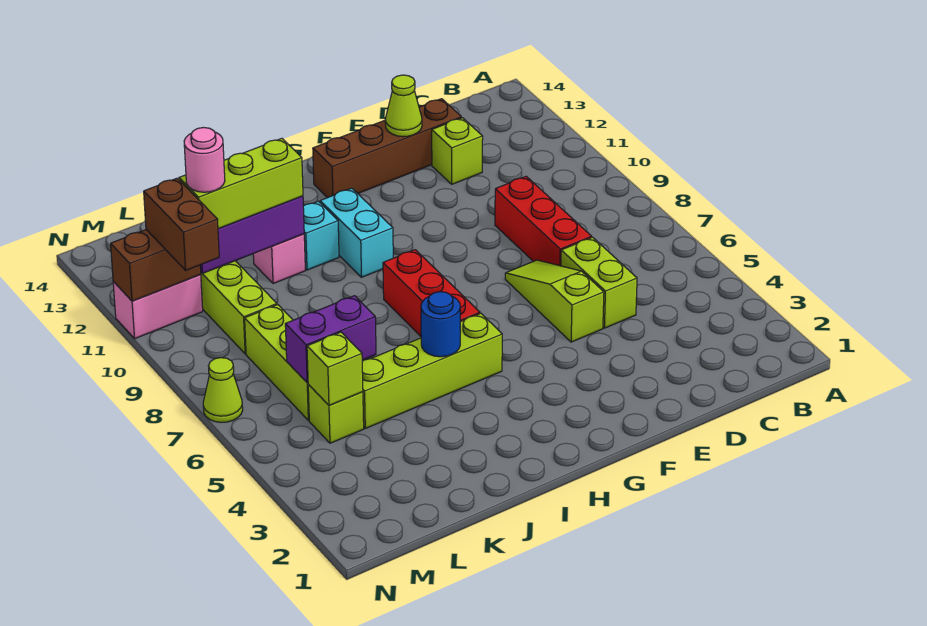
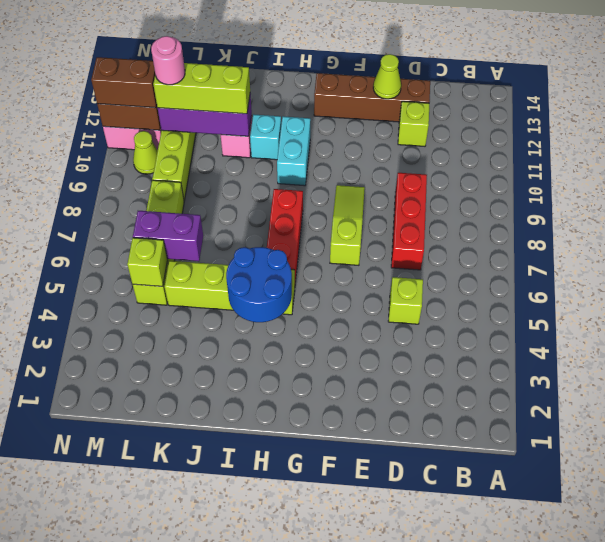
lime brick D5:D6 level 1 -> lime brick D5 level 1
lime slope E5:E7 level 1 top 5 -> lime slope F7:F9 level 1 top 7
blue round brick I5 level 2 -> blue round brick H4:I5 level 2
brown brick M10:M11 level 3 -> brown brick M11:N11 level 3
lime cone N7 level 1 -> lime cone M10 level 1

